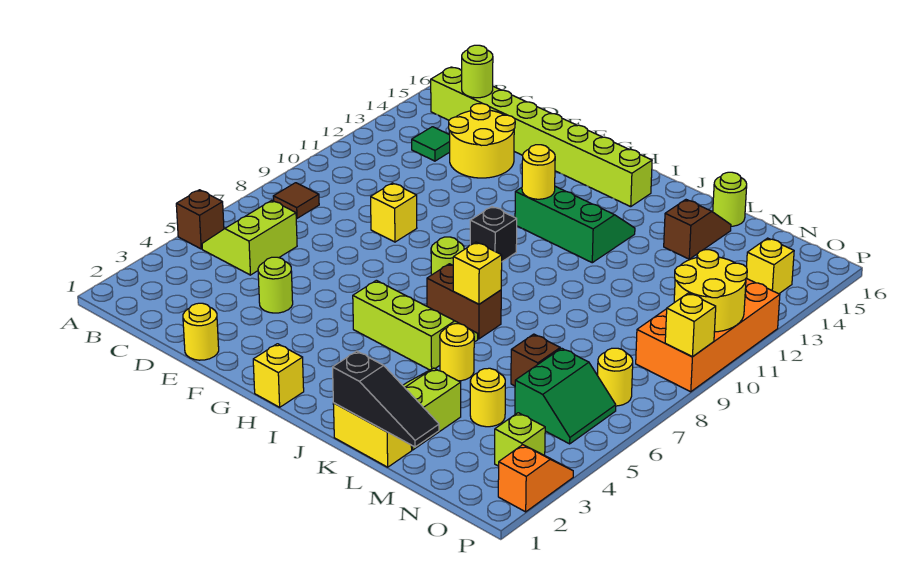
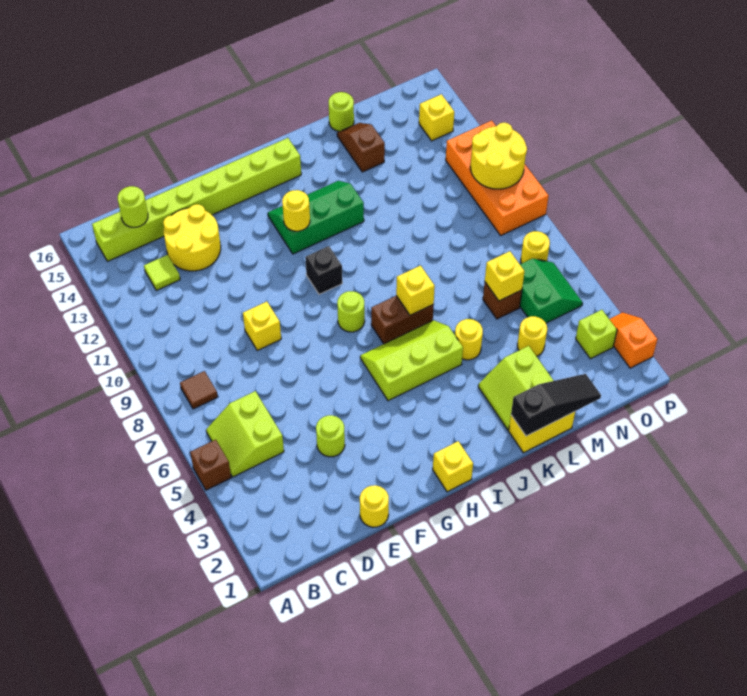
green tile C13 level 1 -> lime tile C13 level 1
yellow brick P9 level 2 -> yellow brick M6 level 2

